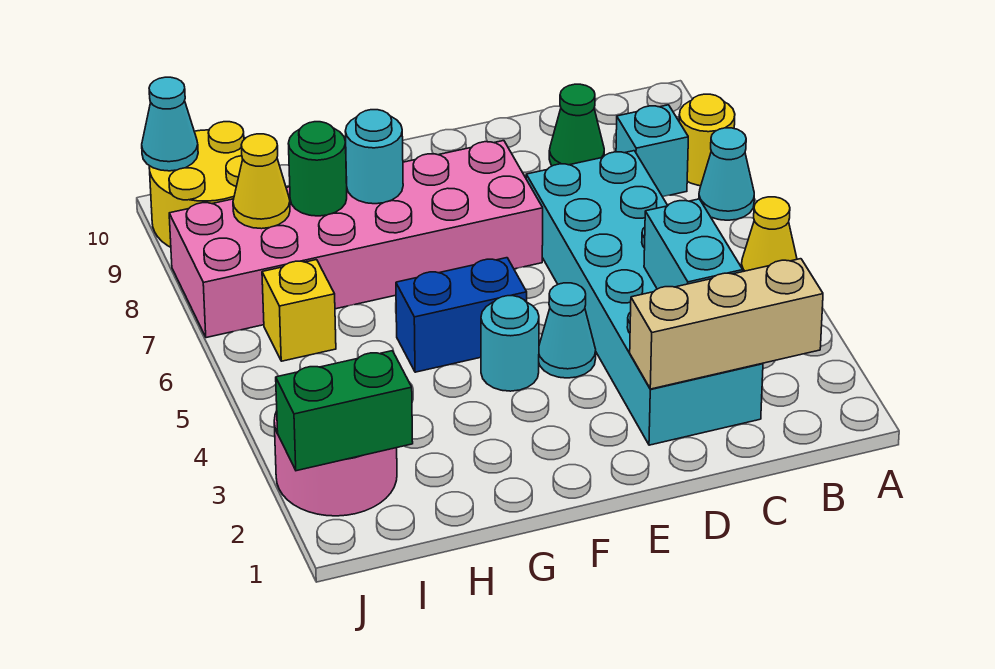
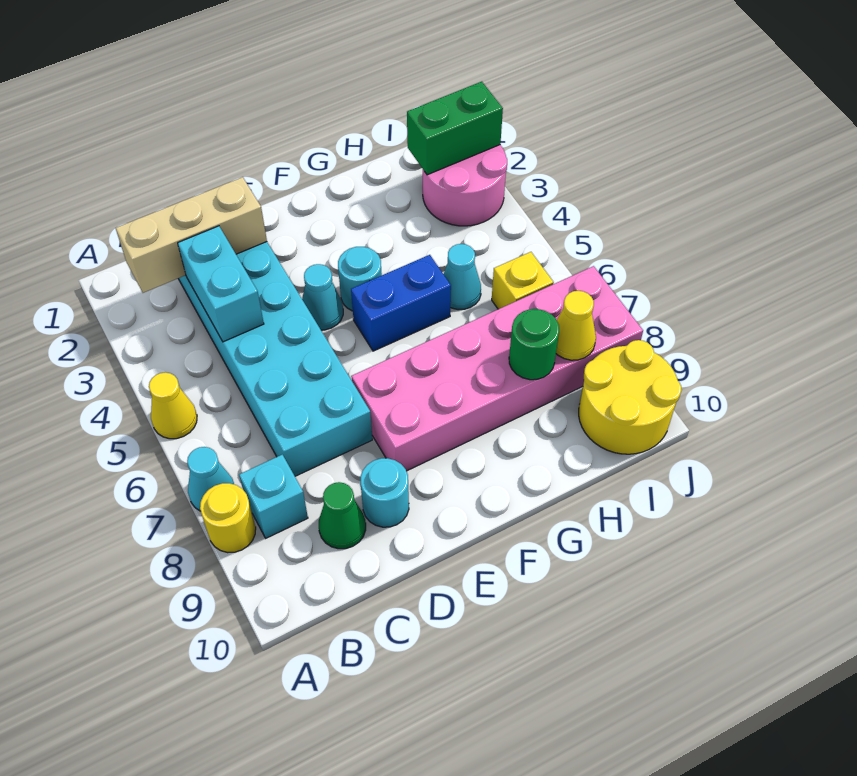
cyan round brick G8 level 2 -> cyan round brick D9 level 1
cyan cone J10 level 2 -> cyan cone H5 level 1

